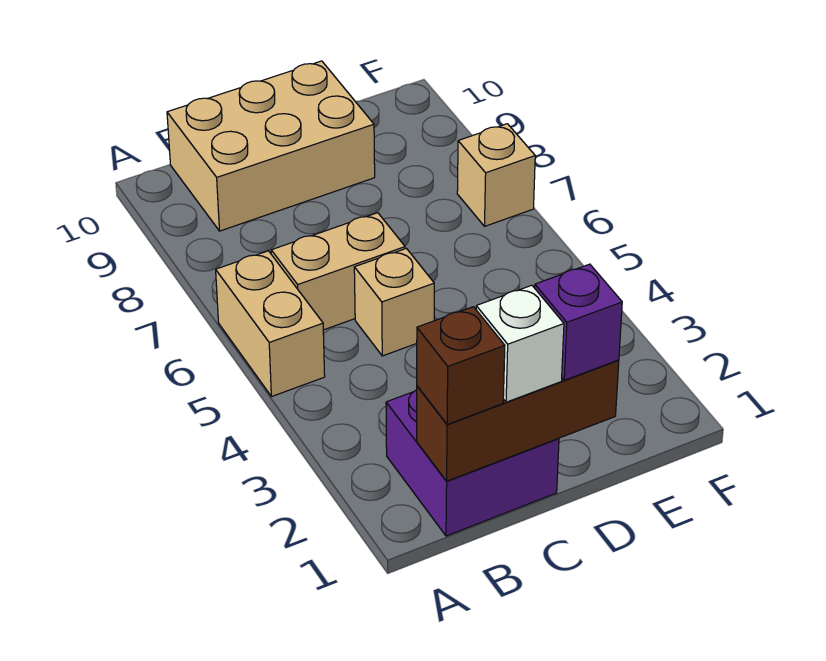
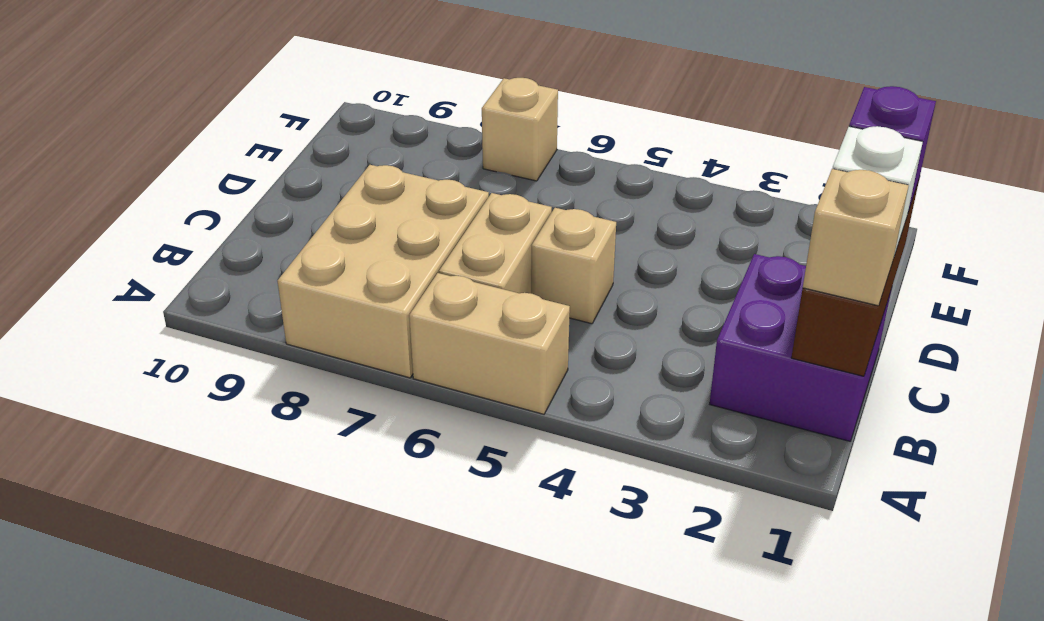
brown brick B1 level 3 -> tan brick B1 level 3
tan brick B9:D10 level 1 -> tan brick A7:C8 level 1

